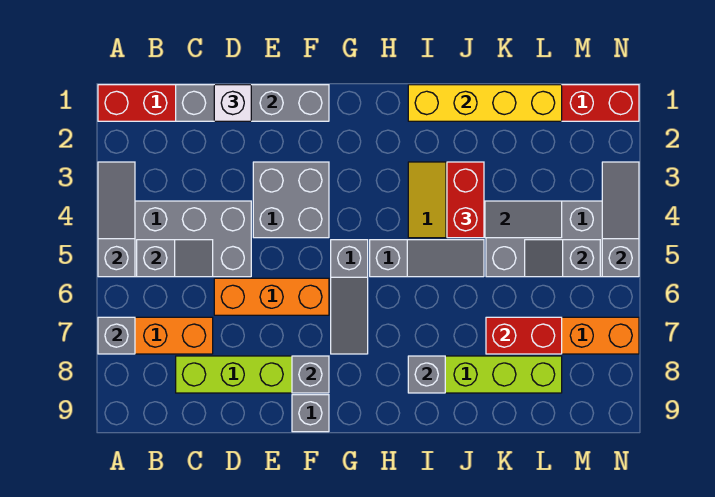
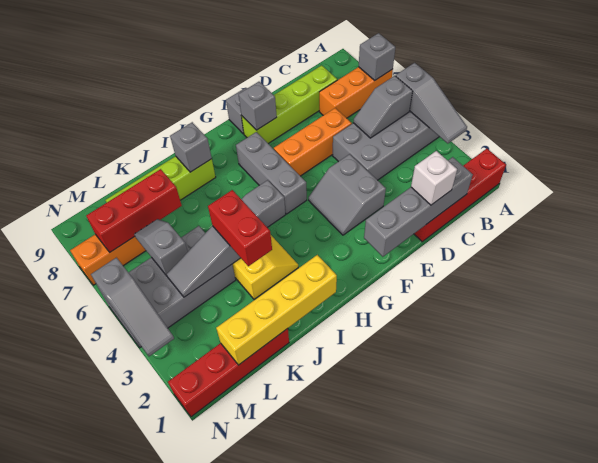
grey brick E3:F4 level 1 -> grey slope E3:F4 level 1 top E
grey slope G5:G7 level 1 top 5 -> grey brick G5:G7 level 1
red brick K7:L7 level 2 -> red brick K7:M7 level 2
grey slope L5:M5 level 2 top M -> grey slope L5:L6 level 2 top 5

